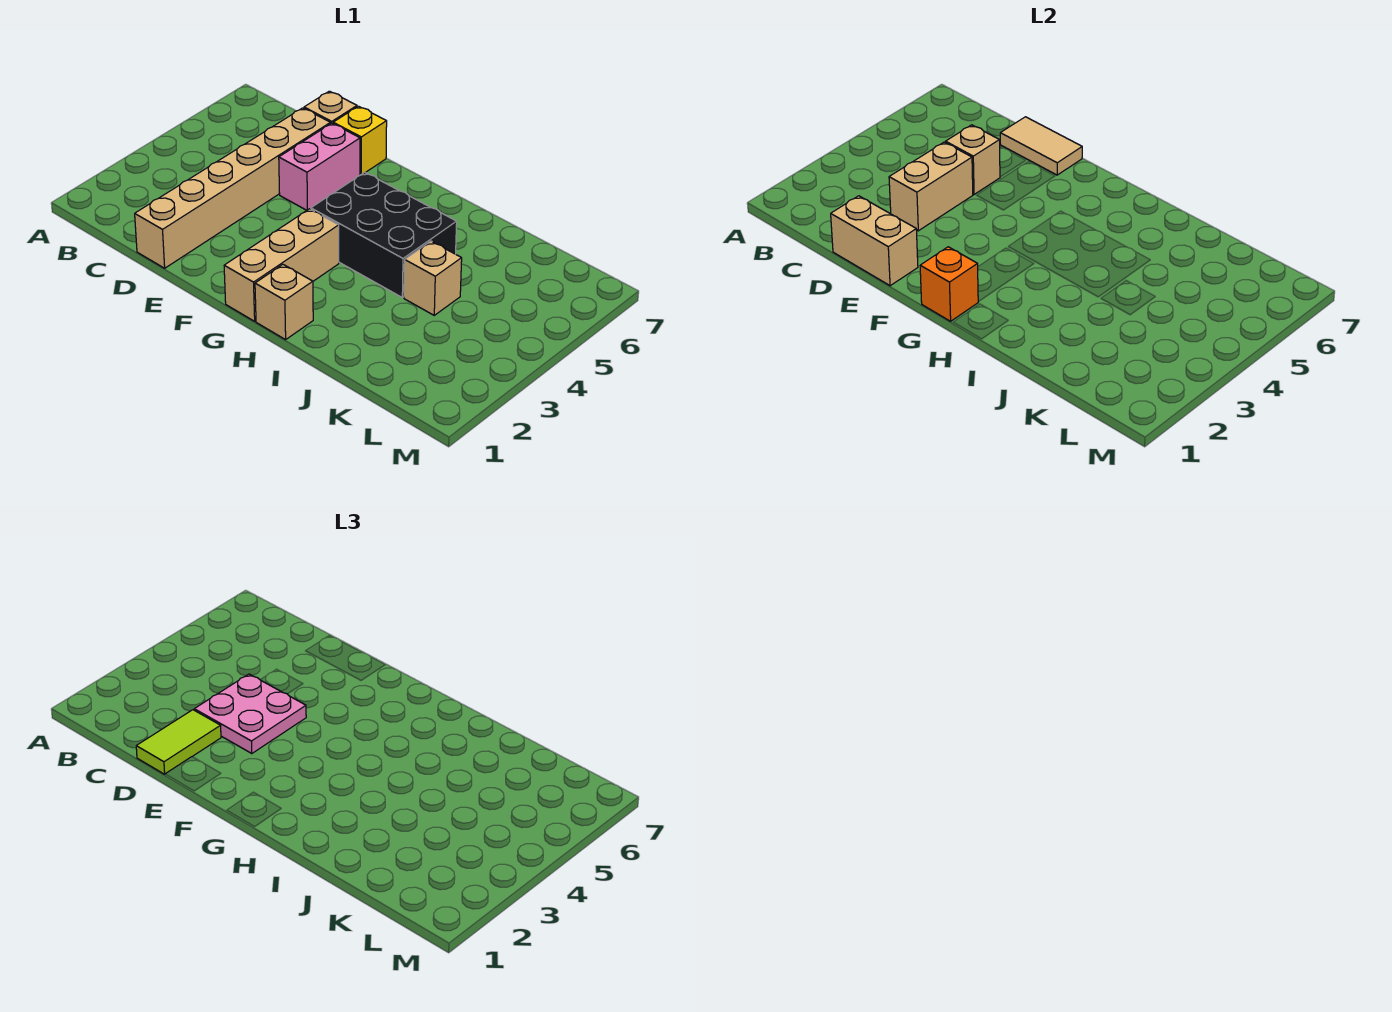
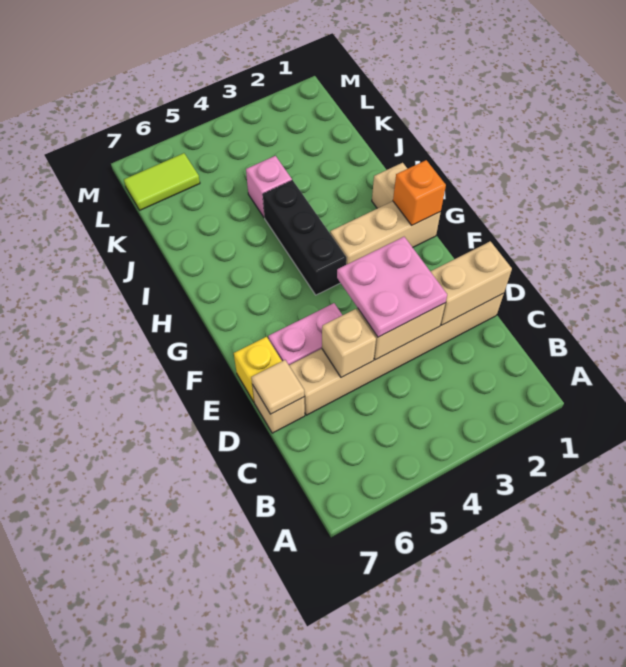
tan brick D1:E1 level 2 -> tan brick D1:D2 level 2
lime tile D1:D2 level 3 -> lime tile L6:L7 level 1
tan tile D7:E7 level 2 -> tan tile D7 level 2
black brick G4:I5 level 1 -> black brick G4:I4 level 1
tan brick J4 level 1 -> pink brick J4 level 1

